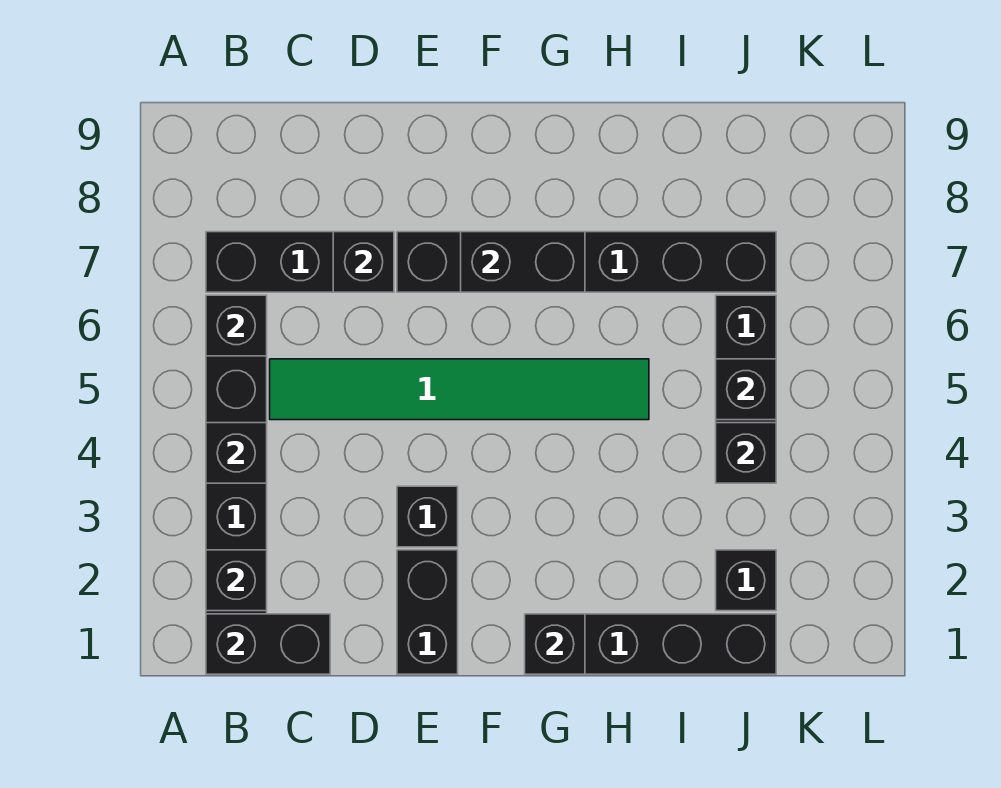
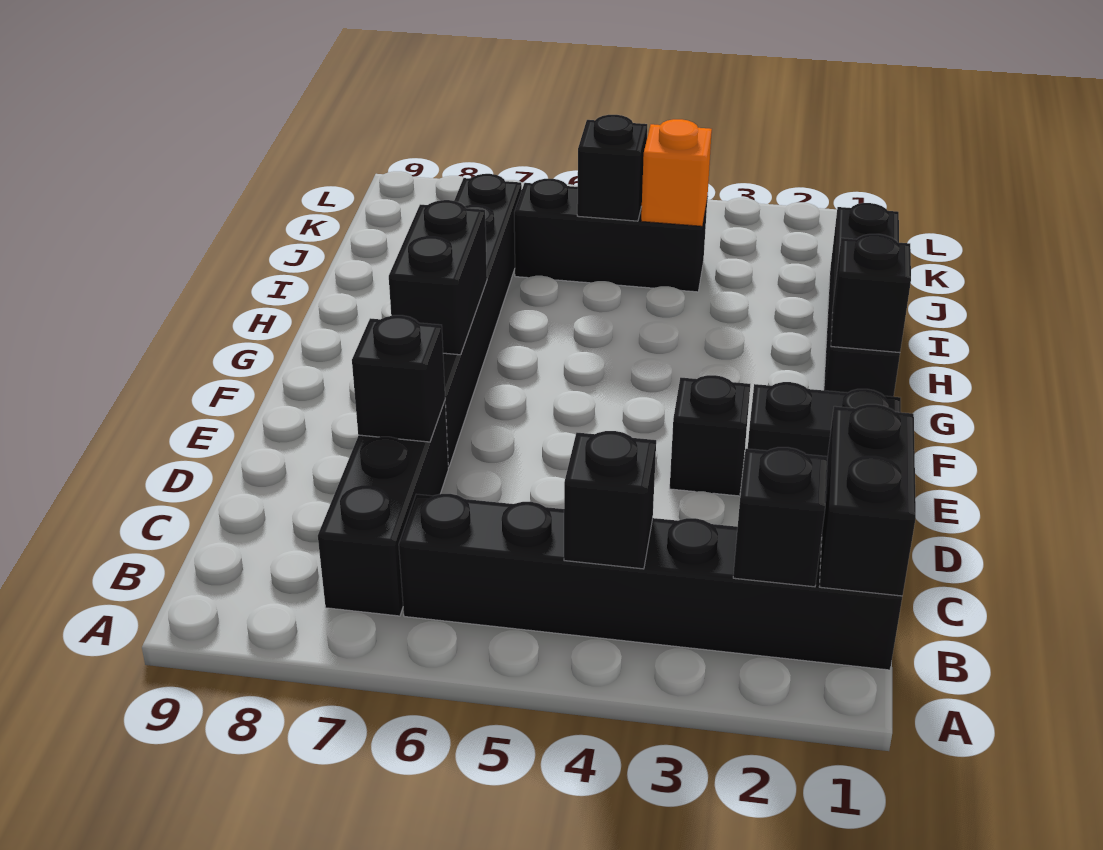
black brick B6 level 2 -> none
green tile C5:H5 level 1 -> none
black brick J2 level 1 -> none
black brick J4 level 2 -> orange brick J4 level 2

